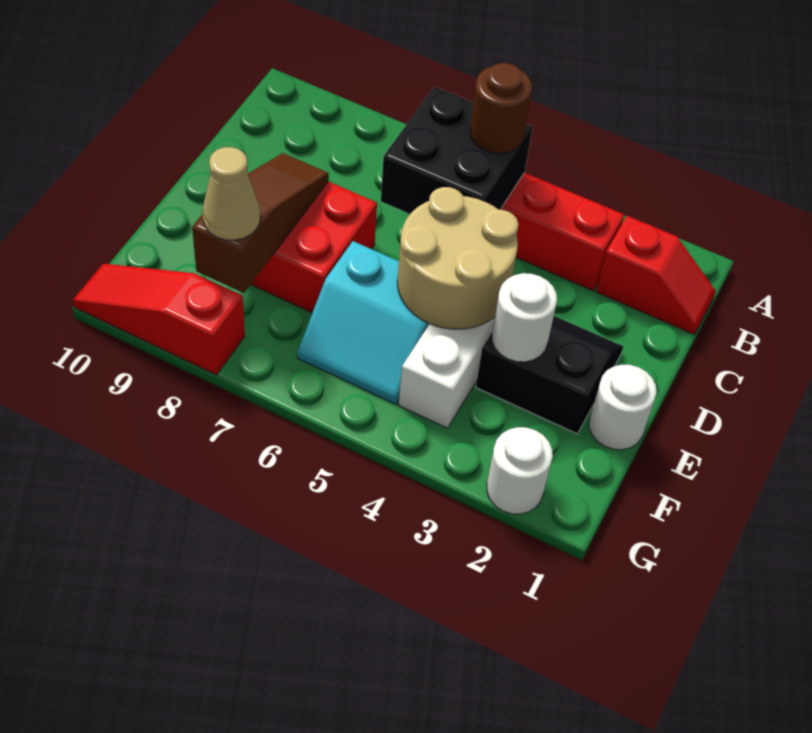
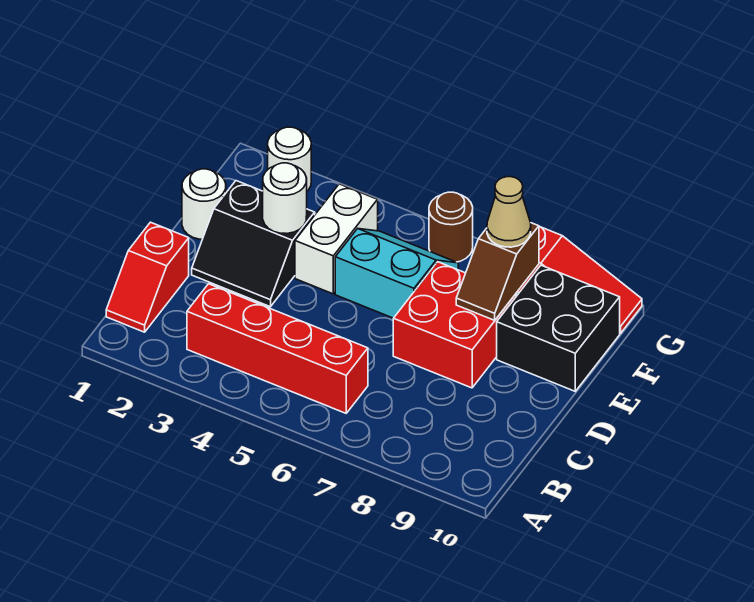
red slope B1:B2 level 1 top 2 -> red slope B1:C1 level 1 top C
black brick B5:C6 level 2 -> black brick E9:F10 level 1
brown round brick B5 level 3 -> brown round brick G6 level 1
tan round brick D4:E5 level 2 -> none
brown slope D8:F8 level 2 top F -> brown slope E8:F8 level 2 top F

